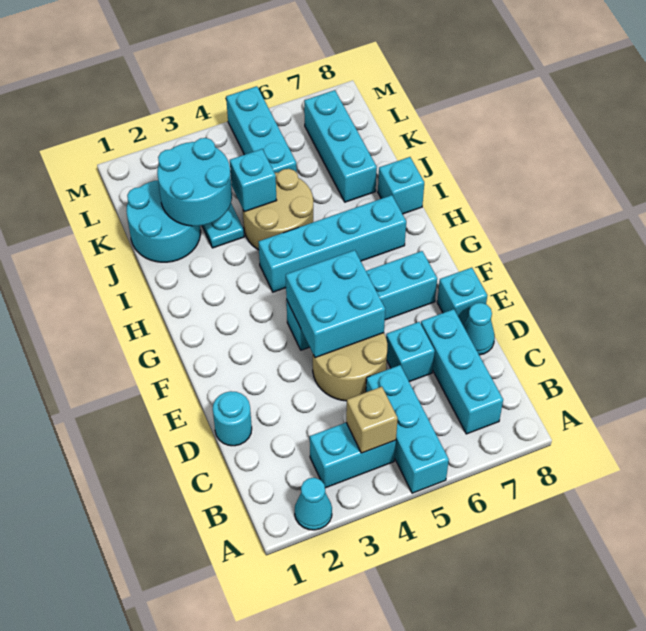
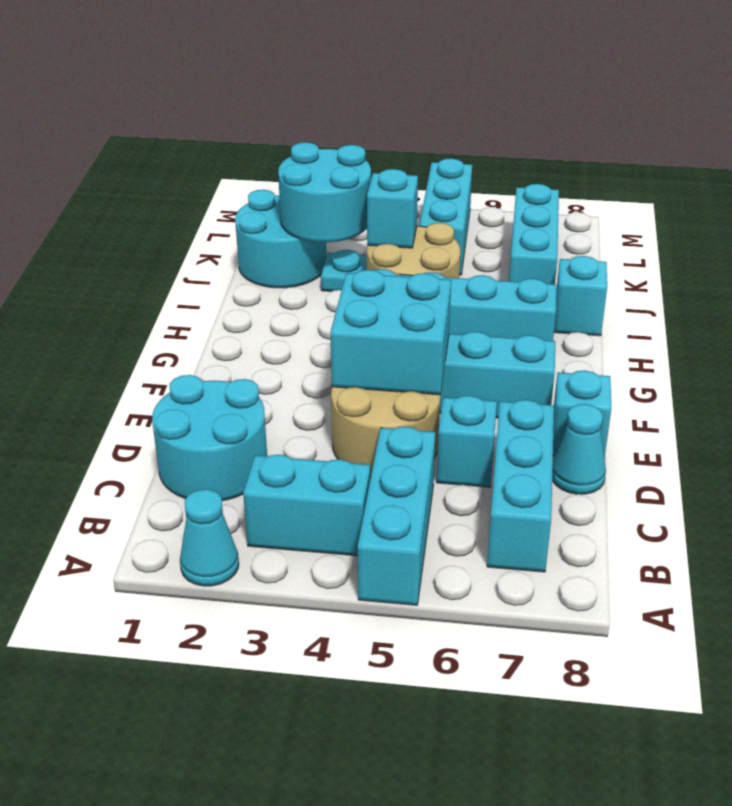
tan brick B4 level 2 -> none
cyan round brick D1 level 1 -> cyan round brick C1:D2 level 1

